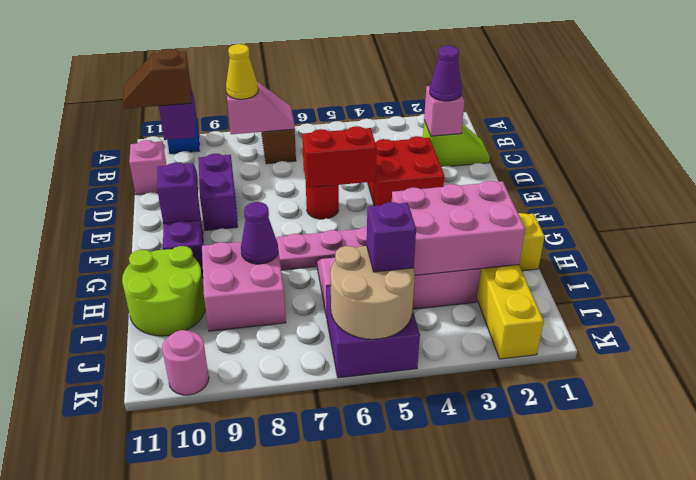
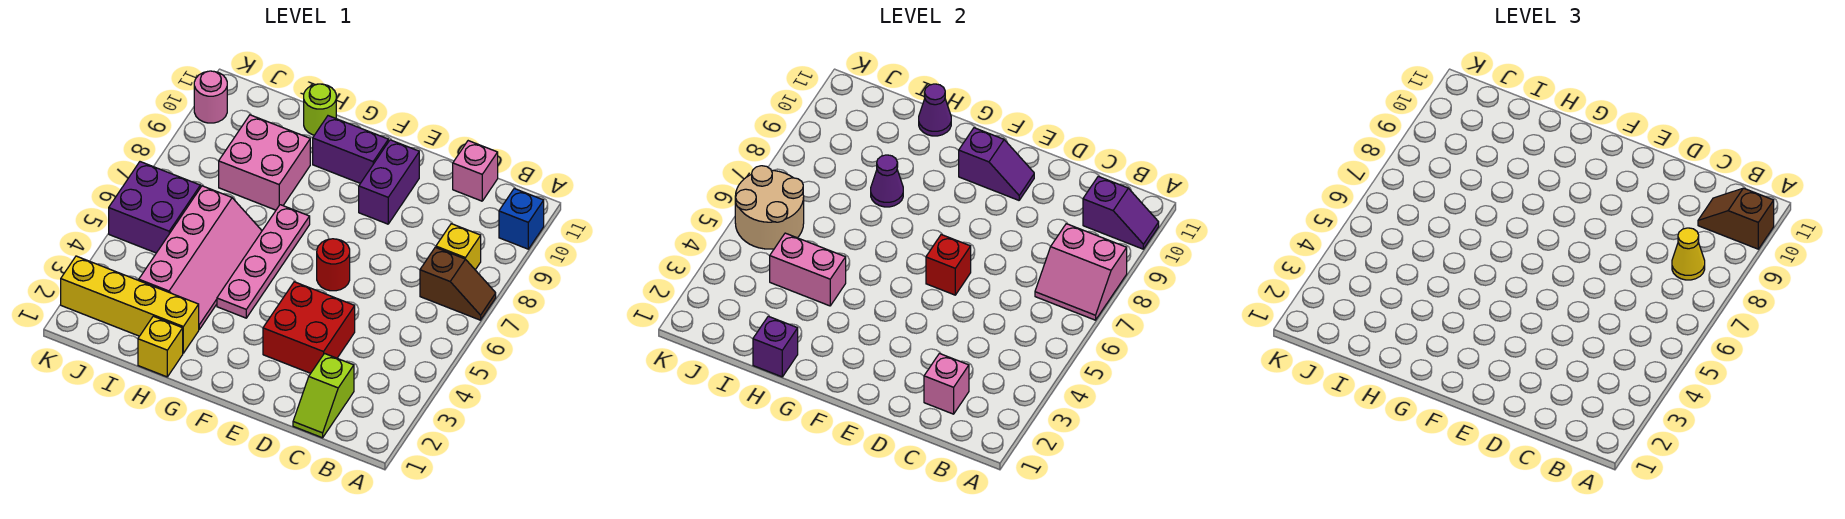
pink slope B7:B8 level 2 top 8 -> pink slope A7:B8 level 2 top 8
none -> yellow brick B8 level 1
brown slope B10:B11 level 3 top 10 -> brown slope A10:B10 level 3 top A
purple cone C2 level 3 -> purple cone H11 level 2
purple brick D9:E9 level 1 -> purple brick E9:E10 level 1
red brick E5:E6 level 2 -> red brick E6 level 2
pink brick H2:I4 level 2 -> pink brick H4:I4 level 2
lime round brick H10:I11 level 1 -> lime round brick H11 level 1
purple brick J5 level 3 -> purple brick H1 level 2

